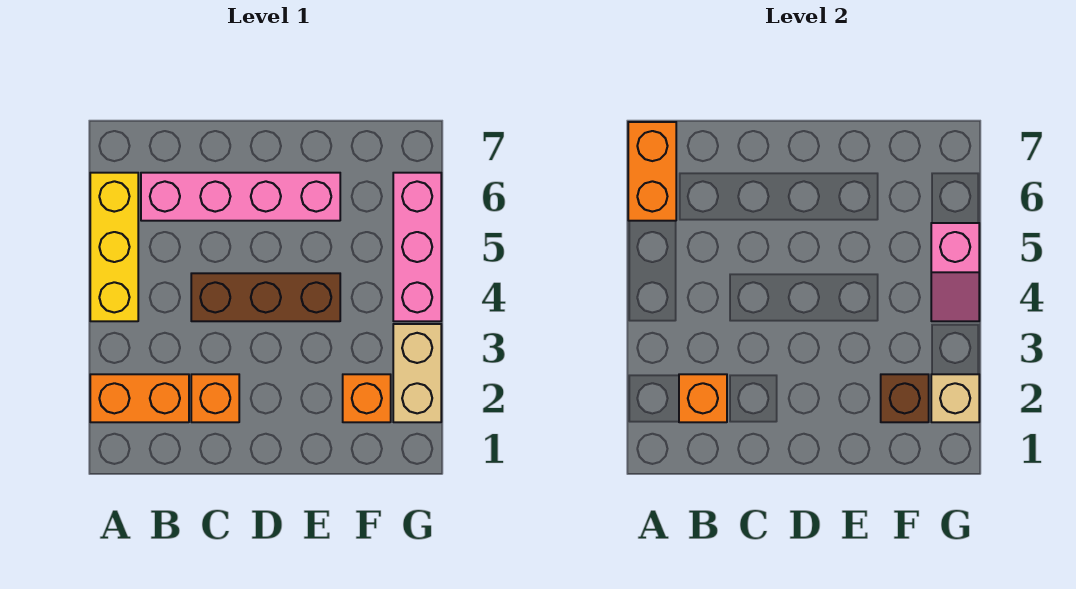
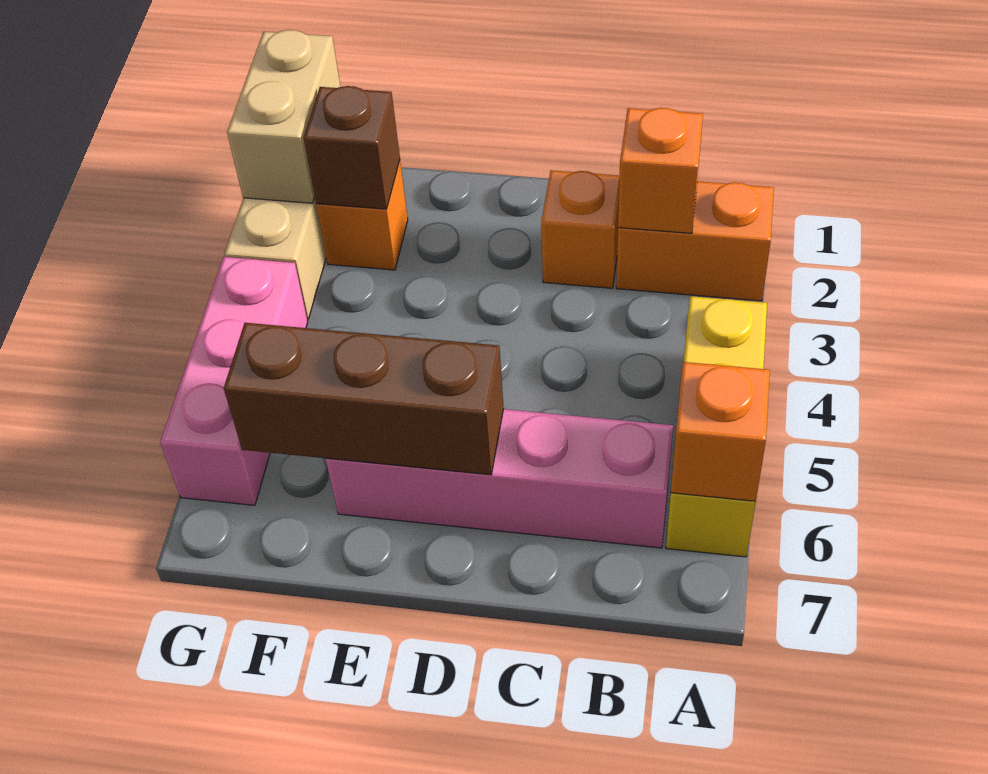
orange brick A6:A7 level 2 -> orange brick A6 level 2
brown brick C4:E4 level 1 -> brown brick D6:F6 level 2
tan brick G2 level 2 -> tan brick G1:G2 level 2
pink slope G4:G5 level 2 top 5 -> none

